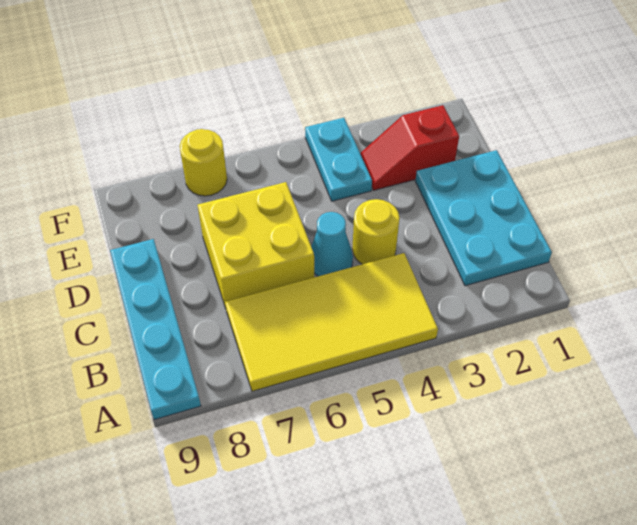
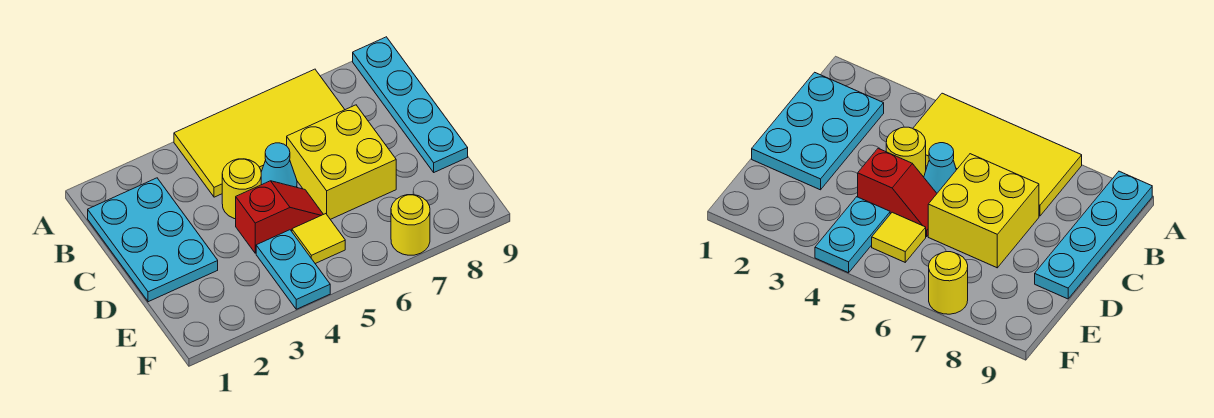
red slope E2:E3 level 1 top 2 -> red slope D4:D5 level 1 top 4
none -> yellow tile E5 level 1

